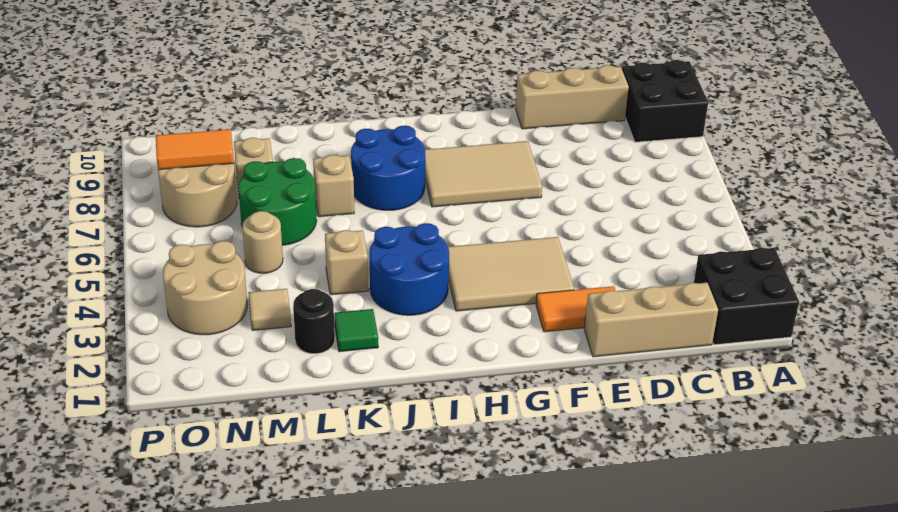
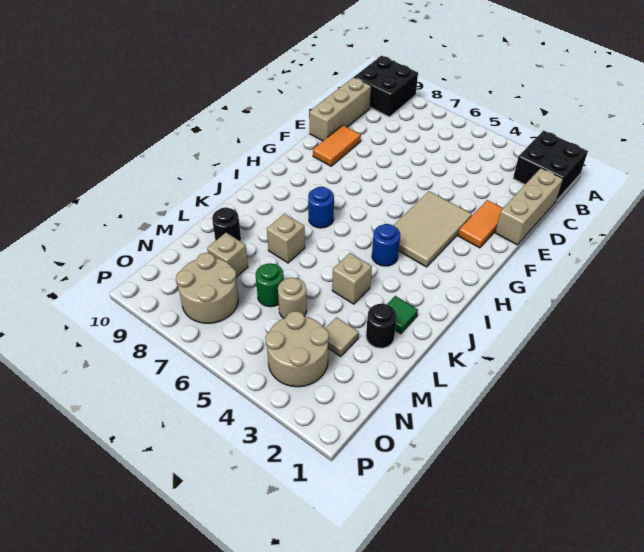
tan tile F7:H8 level 1 -> none
blue round brick I3:J4 level 1 -> blue round brick I4 level 1
blue round brick I7:J8 level 1 -> blue round brick I7 level 1
green round brick L6:M7 level 1 -> green round brick M6 level 1
none -> black round brick L9 level 1
orange tile N8:O8 level 2 -> orange tile E9:F9 level 1

